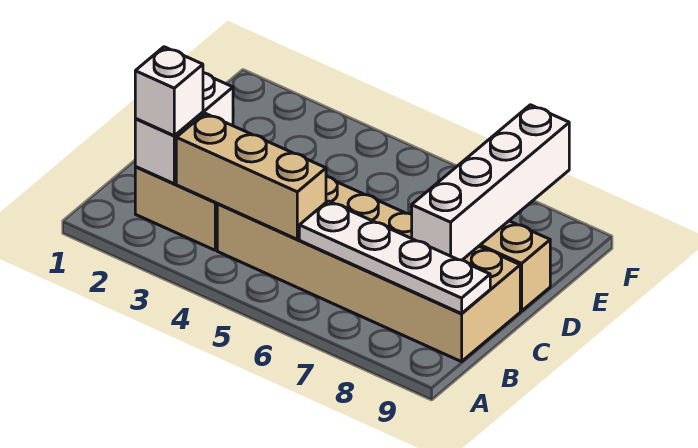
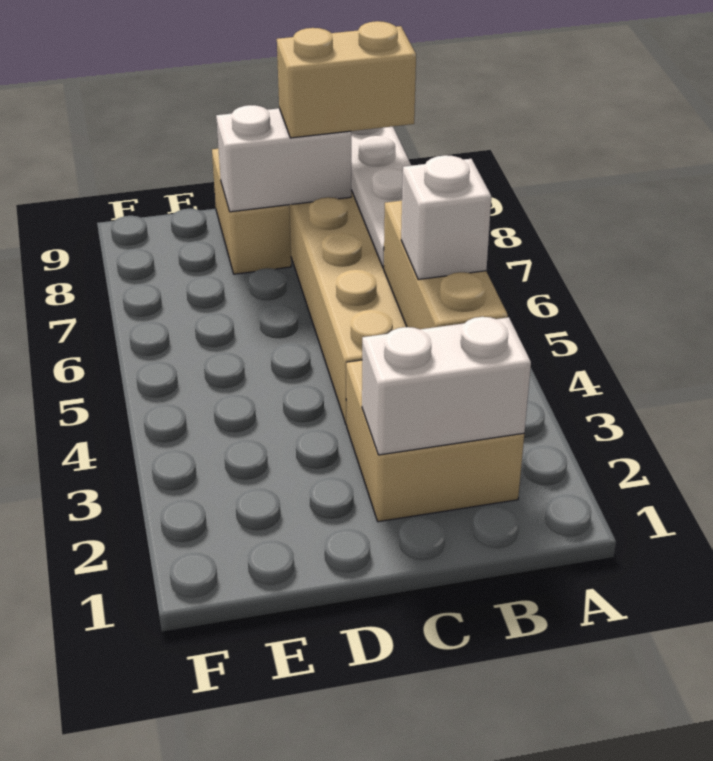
white brick B2 level 3 -> white brick B4 level 3
none -> tan brick B8:C8 level 3
white brick C8:F8 level 2 -> white brick C8:D8 level 2

